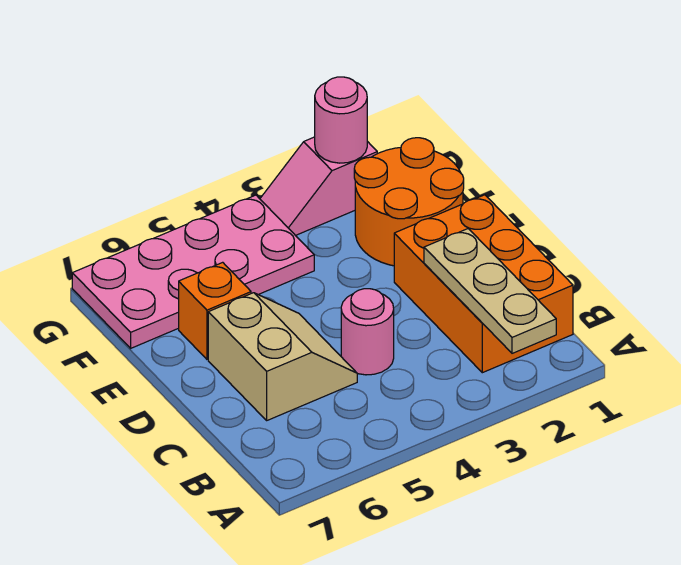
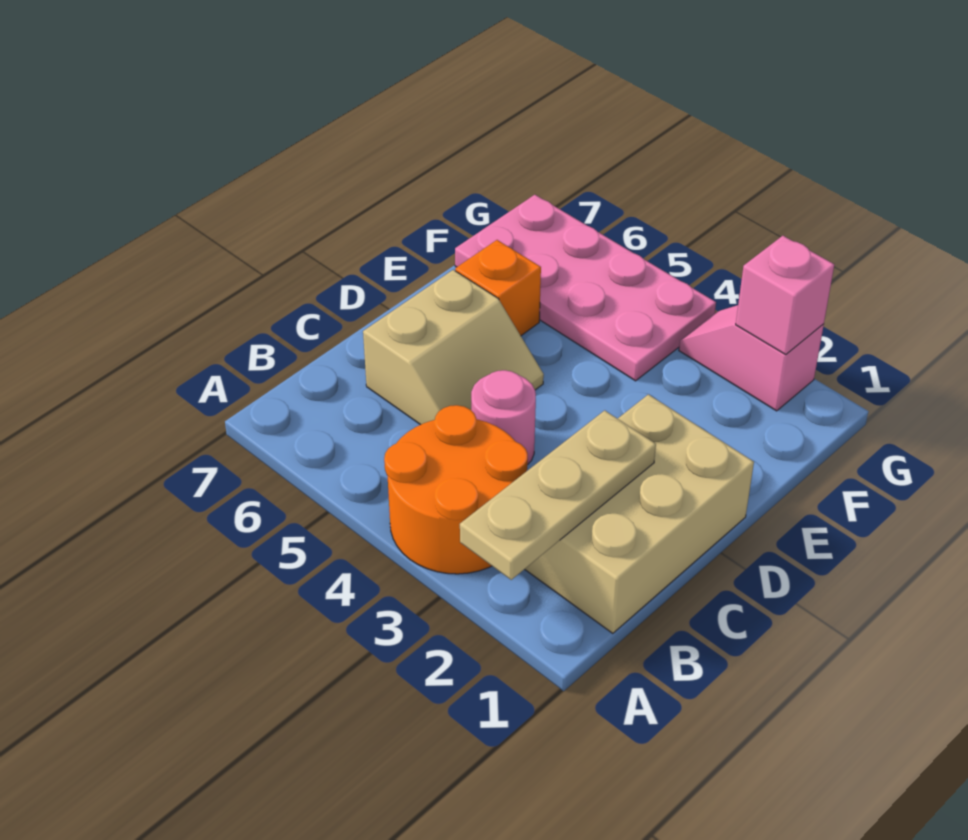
orange brick B1:D2 level 1 -> tan brick B1:D2 level 1
orange round brick E1:F2 level 1 -> orange round brick A3:B4 level 1
pink round brick G2 level 2 -> pink brick G2 level 2

